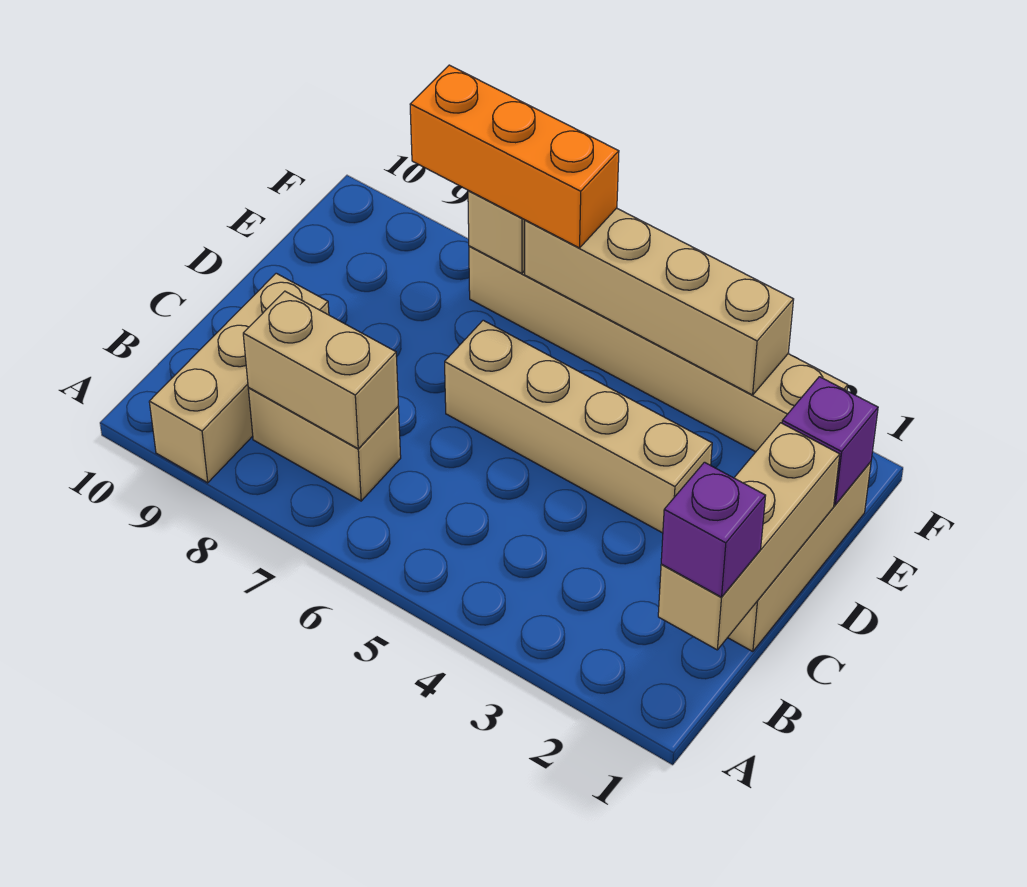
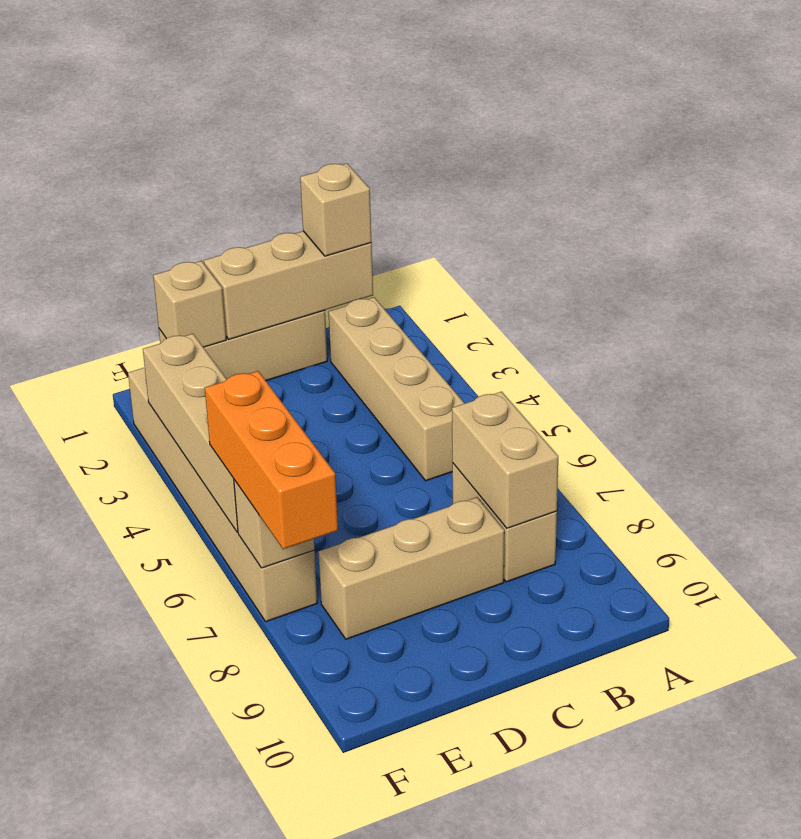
tan brick A9:C9 level 1 -> tan brick C8:E8 level 1
purple brick B1 level 3 -> tan brick B1 level 3
tan brick D3:D6 level 1 -> tan brick B2:B5 level 1
purple brick E1 level 2 -> tan brick E1 level 2

